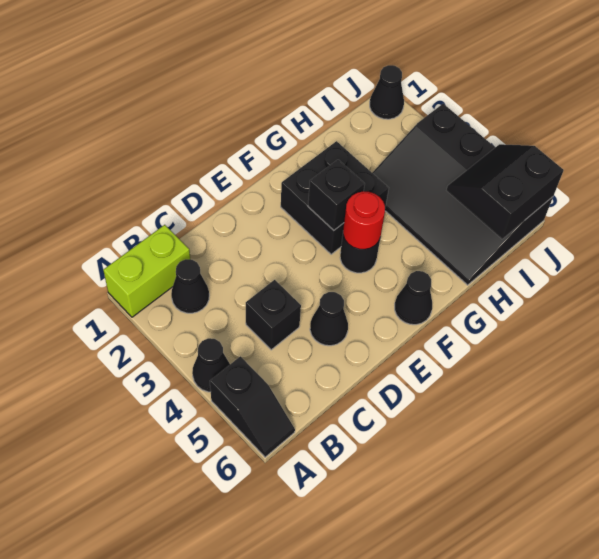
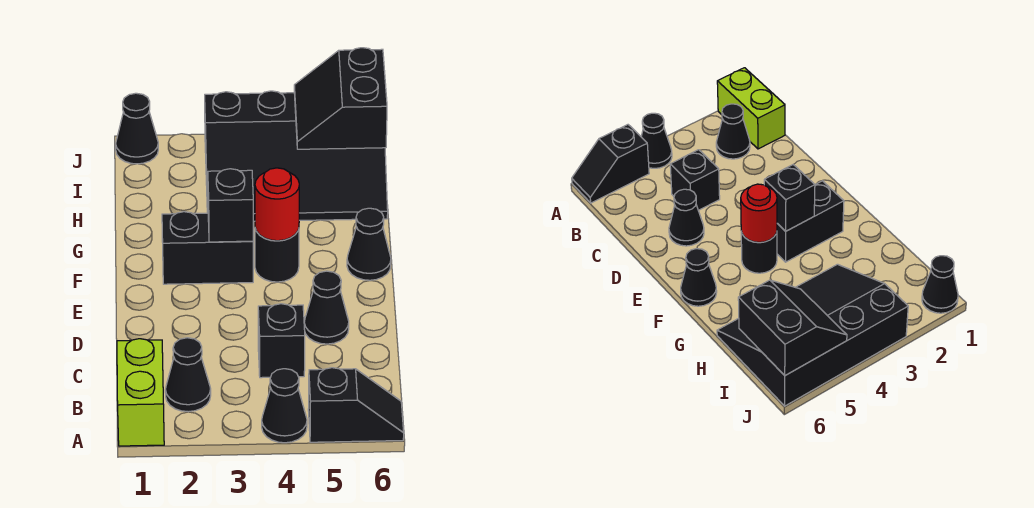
black brick F2:G3 level 1 -> black brick F2:F3 level 1

